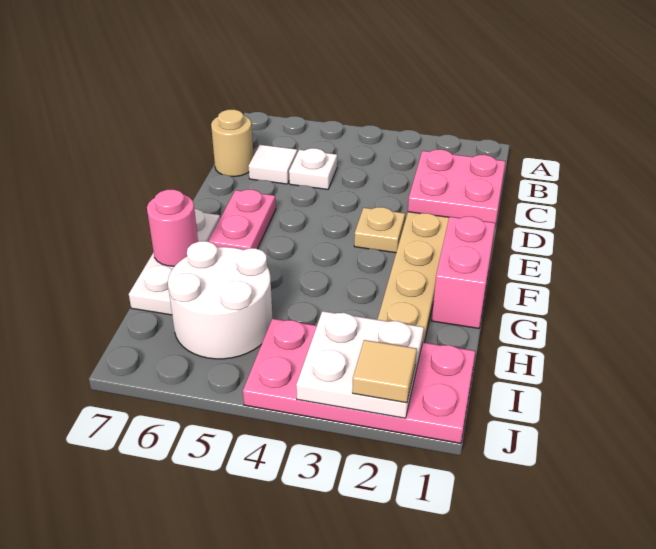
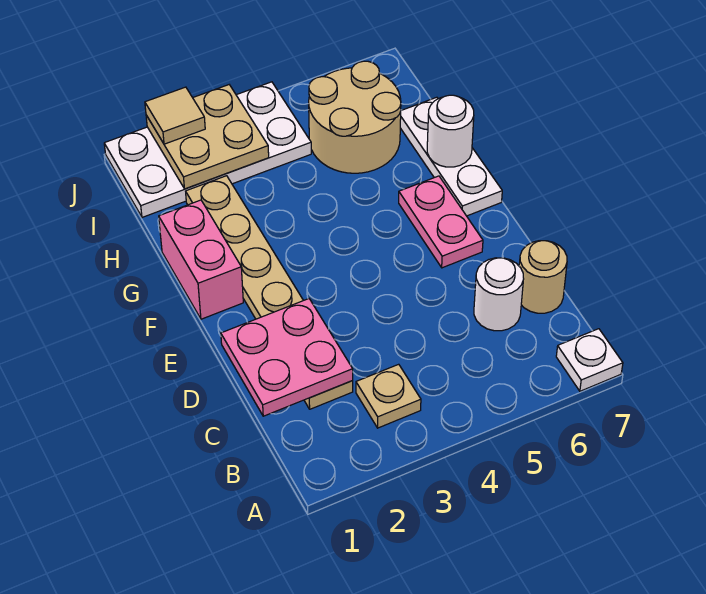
white plate C5 level 1 -> white plate A7 level 1
white tile C6 level 1 -> white round brick C6 level 1
tan plate E3 level 1 -> tan plate B3 level 1
pink round brick G7 level 2 -> white round brick G7 level 2
white round brick H5:I6 level 1 -> tan round brick H5:I6 level 1
pink plate I1:J4 level 1 -> white plate I1:J4 level 1
white plate I2:J3 level 2 -> tan plate I2:J3 level 2

